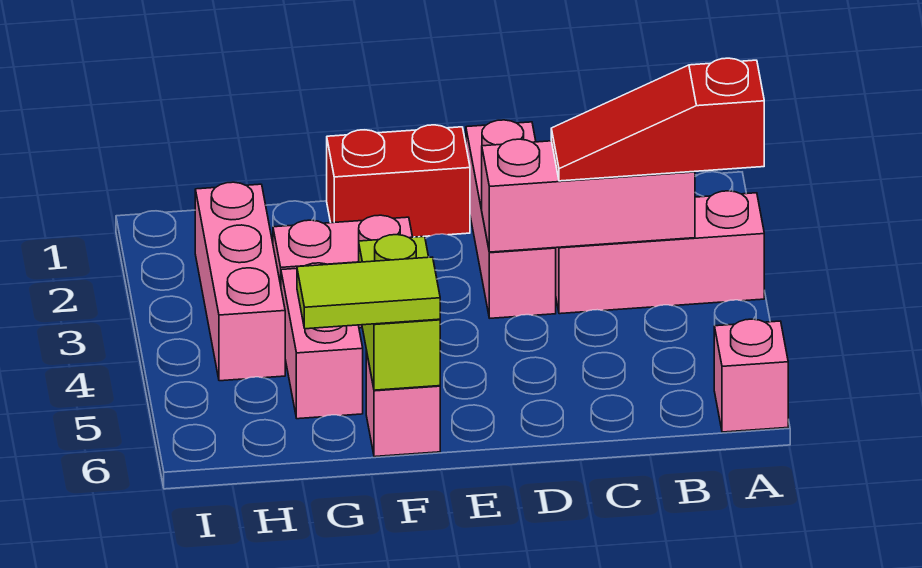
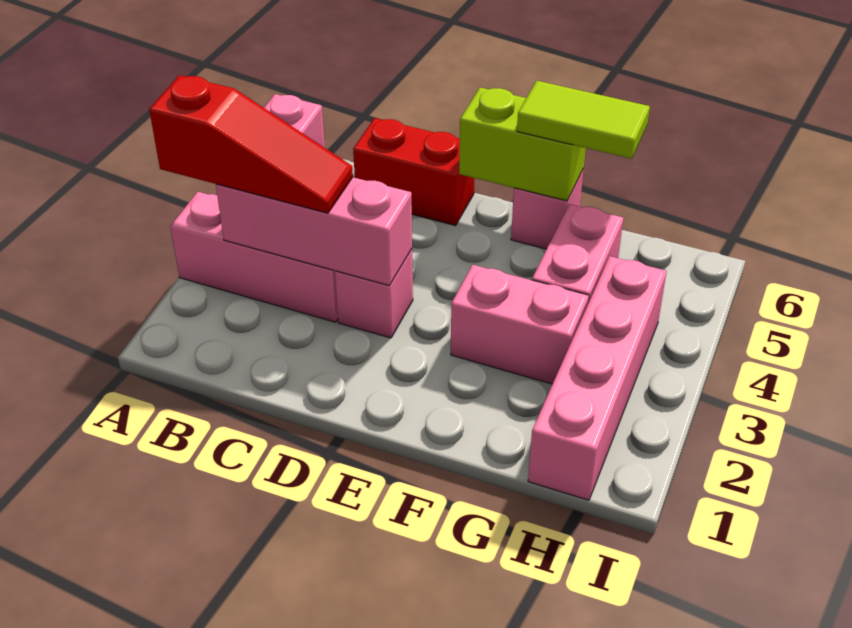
pink brick D1:D3 level 1 -> pink brick D3 level 1
red brick E1:F1 level 1 -> red brick C6:D6 level 1
lime brick F5:F6 level 2 -> lime brick E6:F6 level 2
pink brick H2:H4 level 1 -> pink brick H1:H4 level 1

